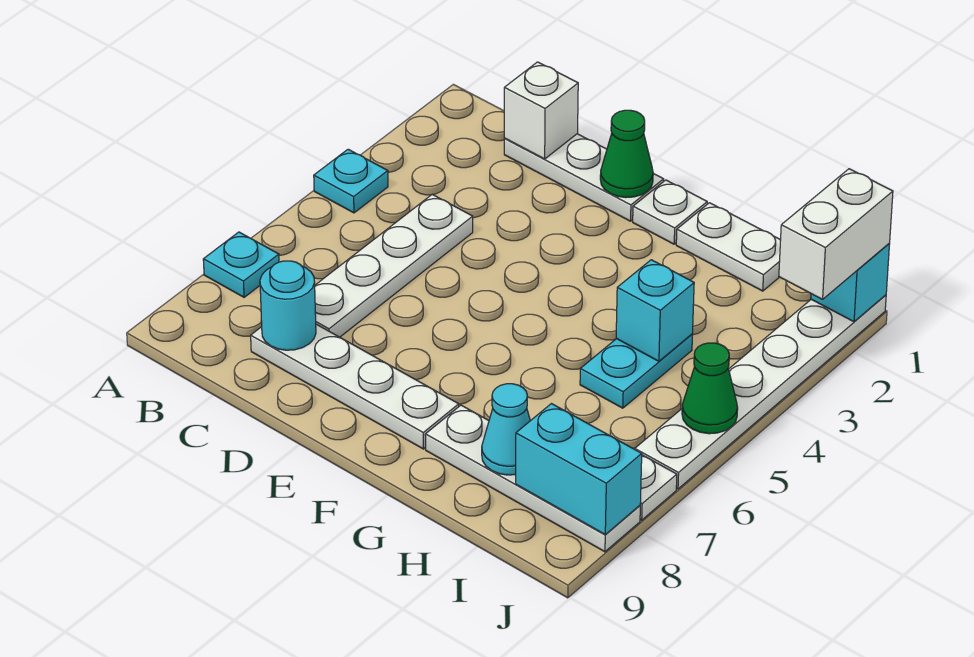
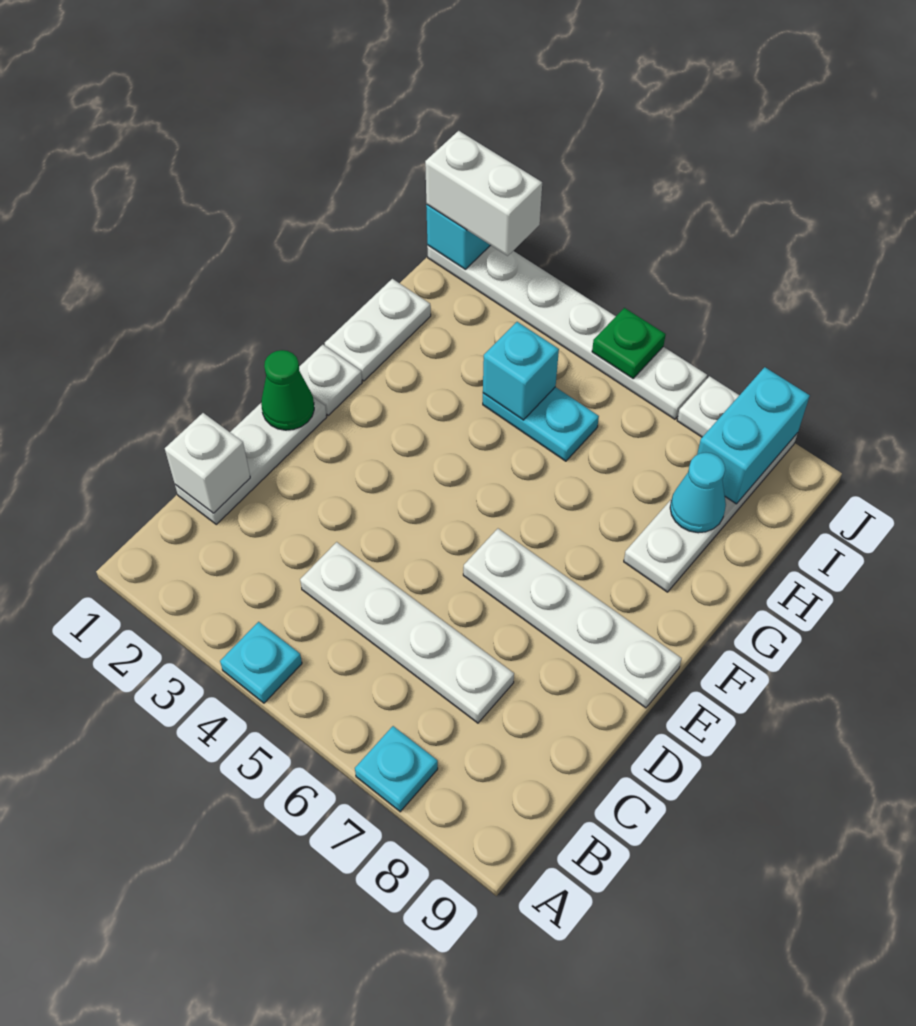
white plate C8:F8 level 1 -> white plate E6:E9 level 1
cyan round brick C8 level 2 -> none
green cone J5 level 2 -> green plate J5 level 2

